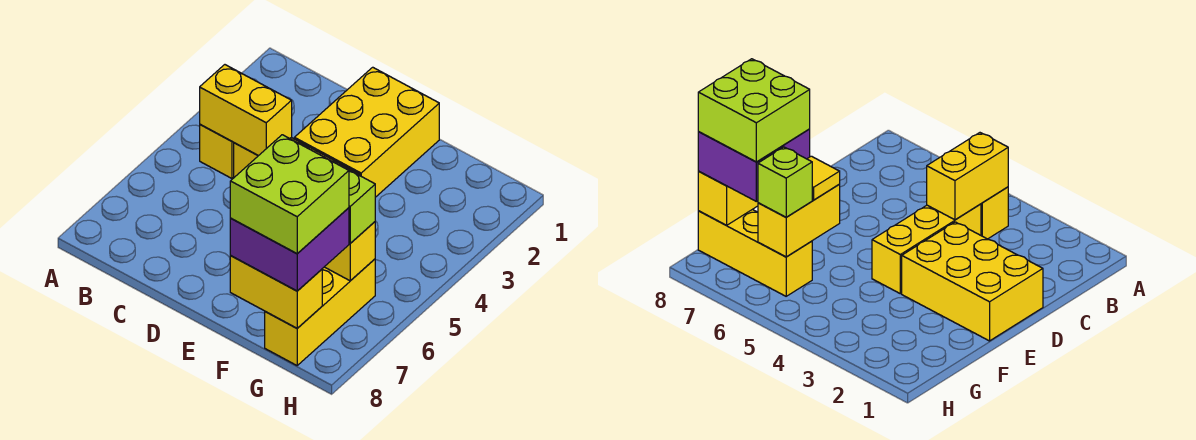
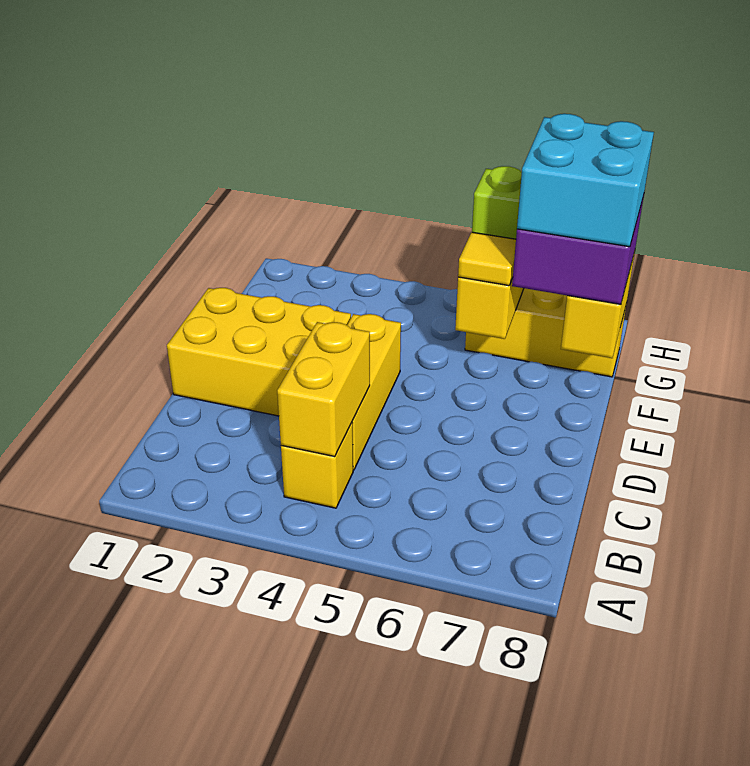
lime brick F7:G8 level 4 -> cyan brick F7:G8 level 4

